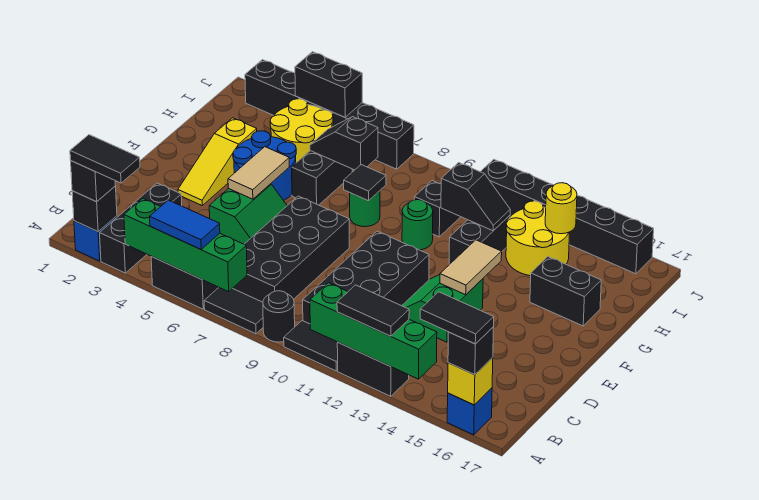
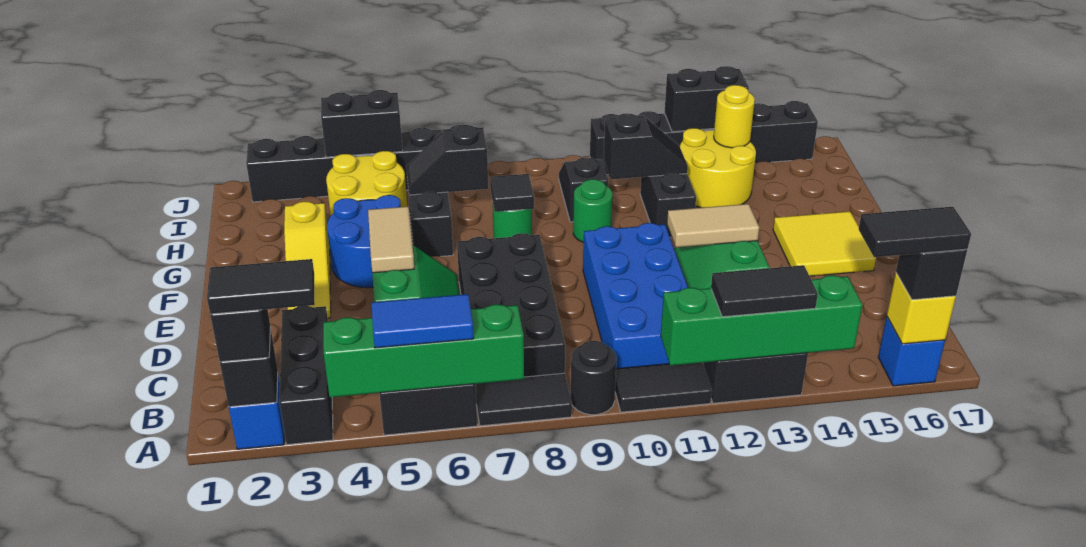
black brick B10:E11 level 1 -> blue brick B10:E11 level 1
tan tile E13:F13 level 2 -> tan tile E12:E13 level 2
none -> yellow tile E15:F16 level 1
black brick G15:G16 level 1 -> black brick J13:J14 level 2

